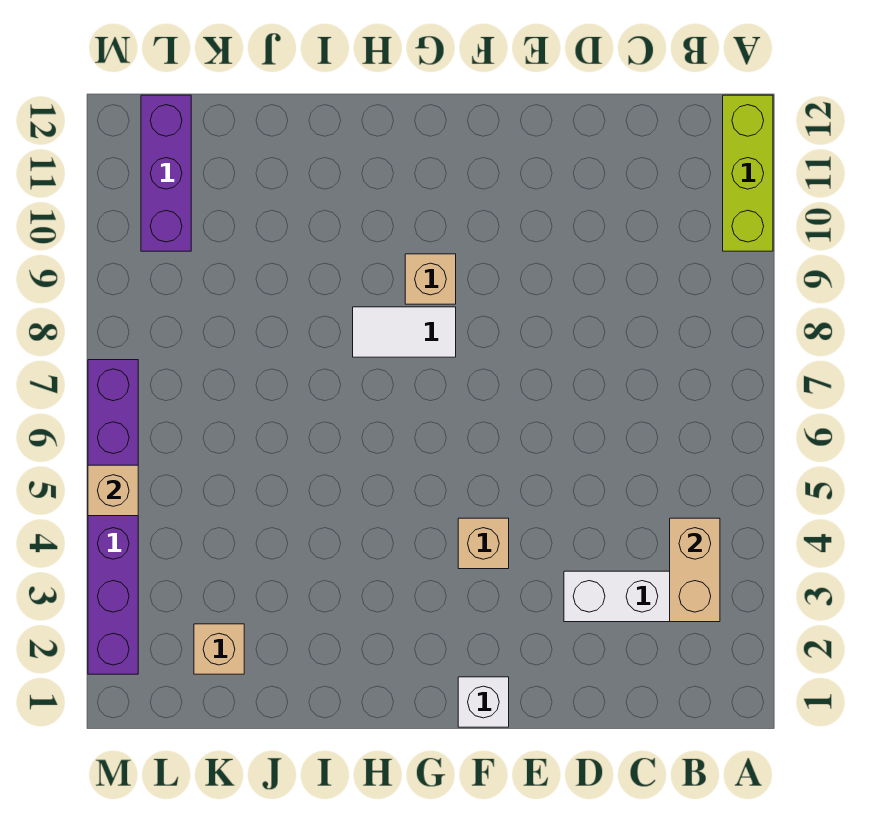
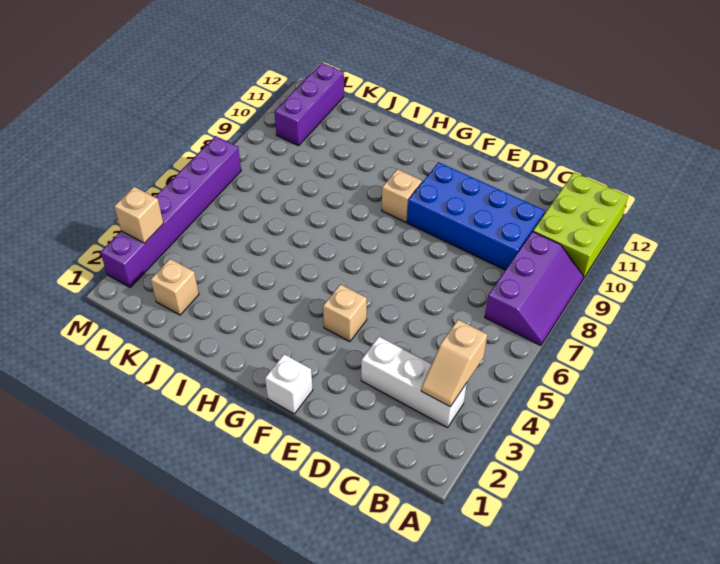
none -> purple slope A7:B9 level 1 top B
lime brick A10:A12 level 1 -> lime brick A10:B12 level 1
tan brick B3:B4 level 2 -> tan slope B3:B4 level 2 top 4
none -> blue brick C9:F10 level 1
white tile G8:H8 level 1 -> none
tan brick M5 level 2 -> tan brick M3 level 2

